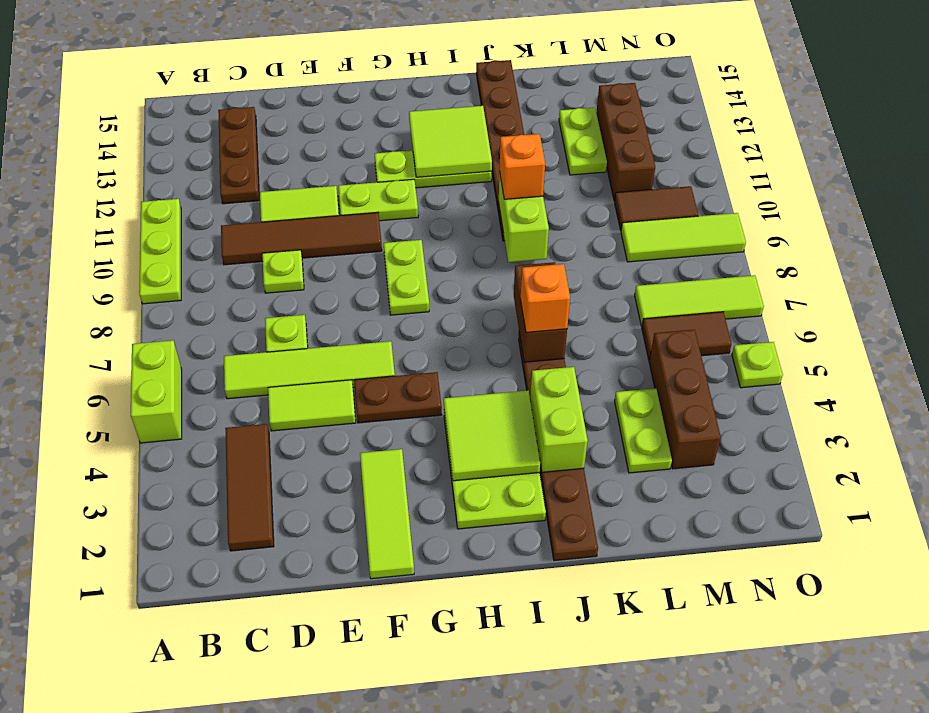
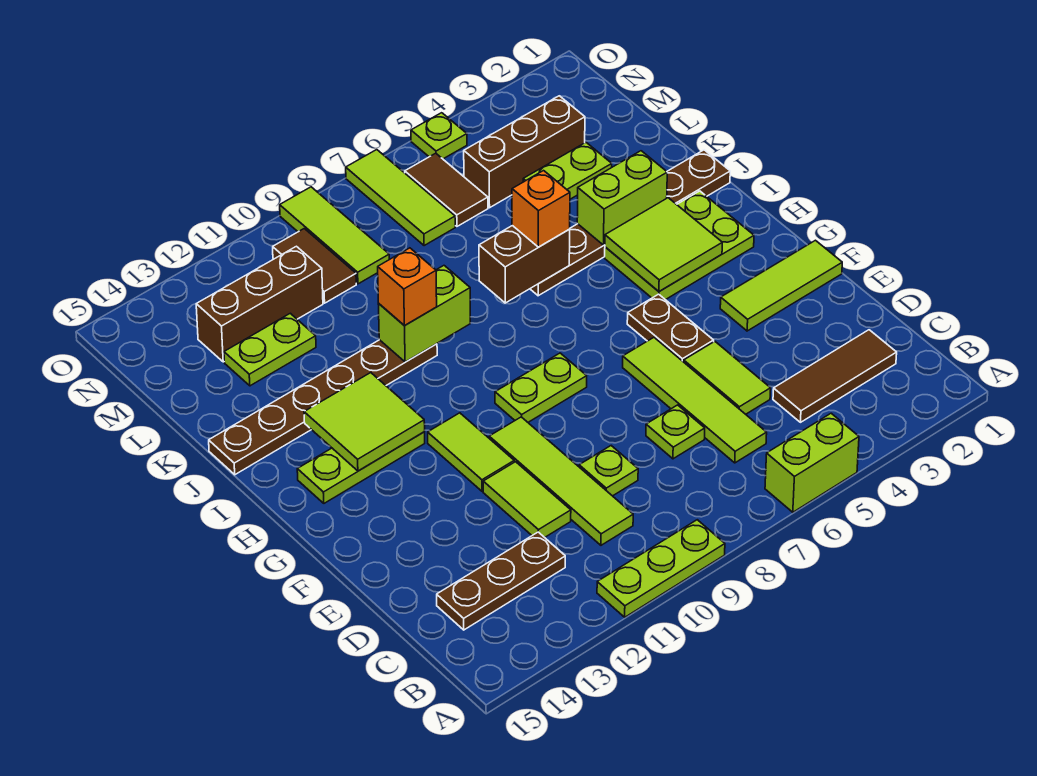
brown tile C10:F10 level 1 -> lime tile C10:F10 level 1
lime plate F11:G11 level 1 -> lime tile F11:G11 level 1
lime plate G12:I12 level 1 -> lime plate H12:H14 level 1

